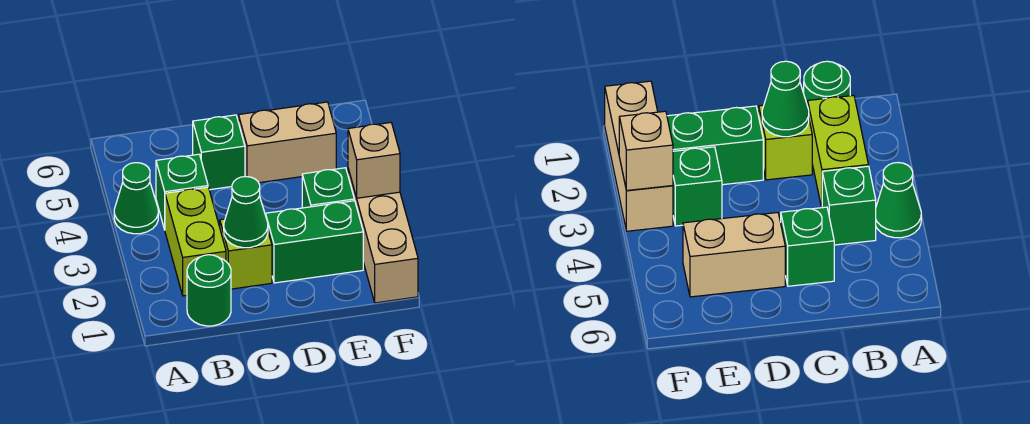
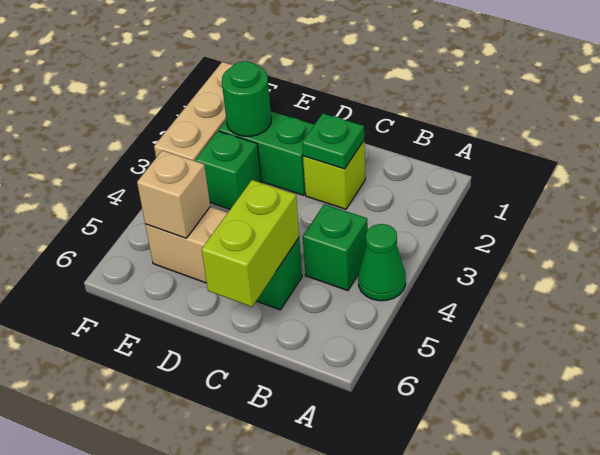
green round brick B1 level 1 -> green round brick E2 level 2
lime brick B2:B3 level 1 -> lime brick C5:C6 level 2
green cone C2 level 2 -> green plate C2 level 2
tan brick F3 level 2 -> tan brick E5 level 2

